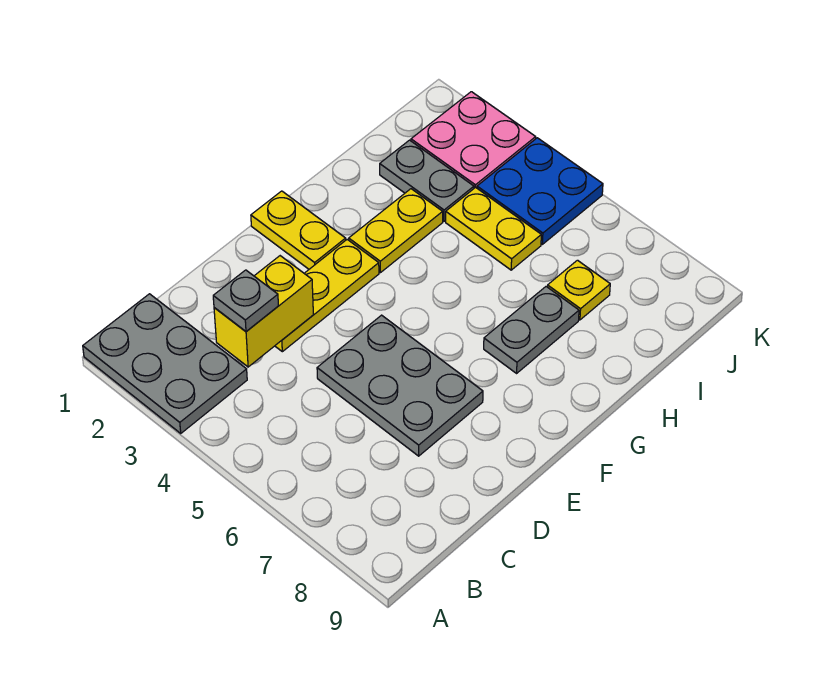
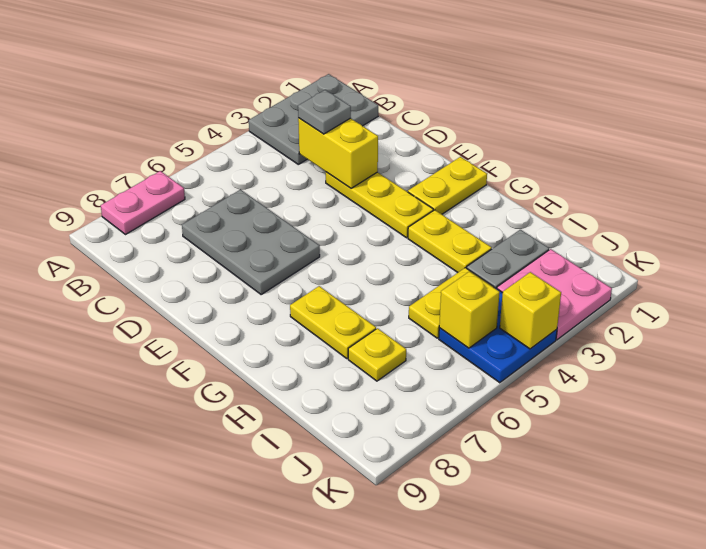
none -> pink plate A7:A8 level 1
grey plate D5:E7 level 1 -> grey plate C6:E7 level 1
grey plate G7:H7 level 1 -> yellow plate G7:H7 level 1
none -> yellow brick J5 level 2
none -> yellow brick K4 level 2

